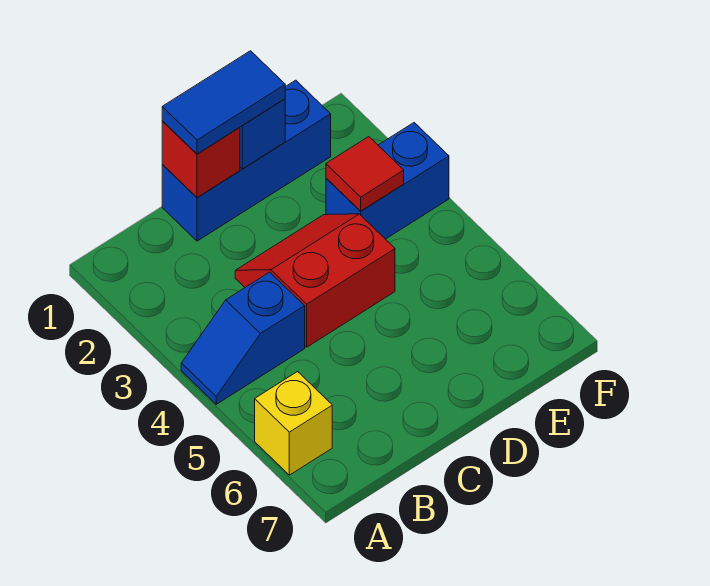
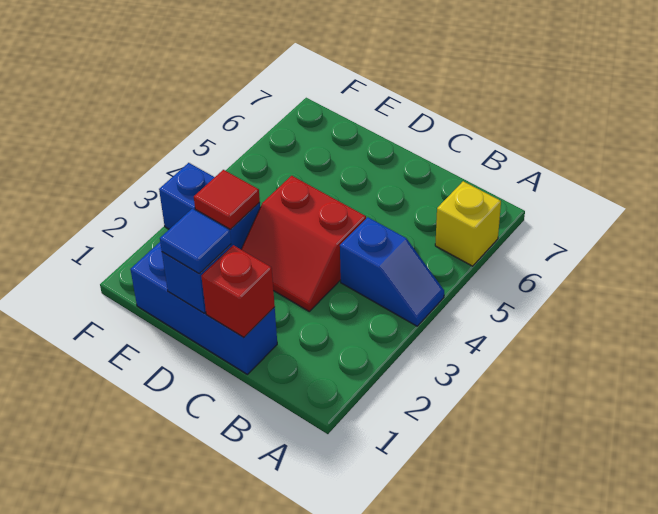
blue tile C1:D1 level 3 -> blue tile D1 level 3

